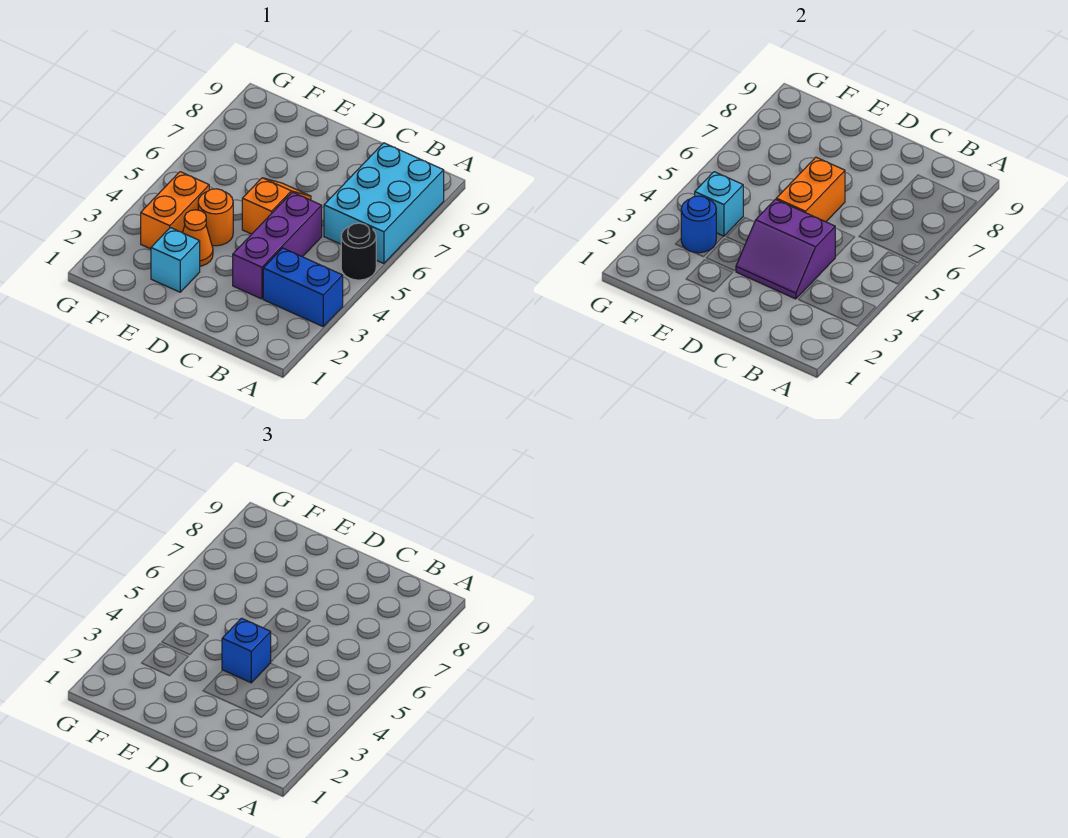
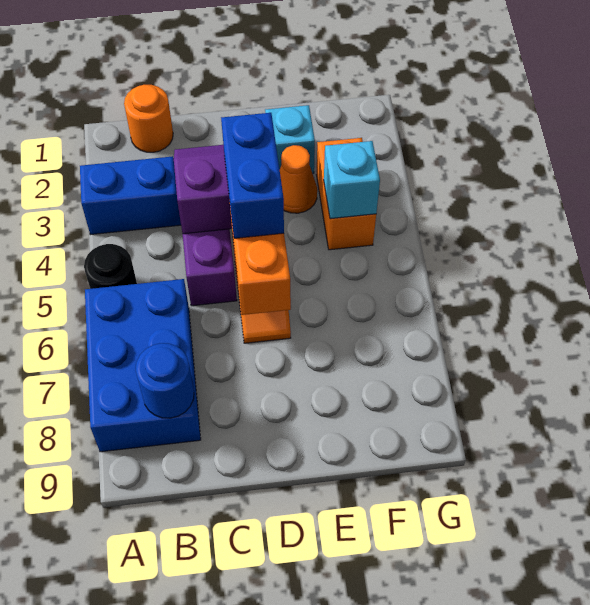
cyan brick A6:B8 level 1 -> blue brick A6:B8 level 1
blue brick D4 level 3 -> blue brick D4:D5 level 3
orange round brick E4 level 1 -> orange round brick B1 level 1
blue round brick F3 level 2 -> blue round brick B8 level 2

